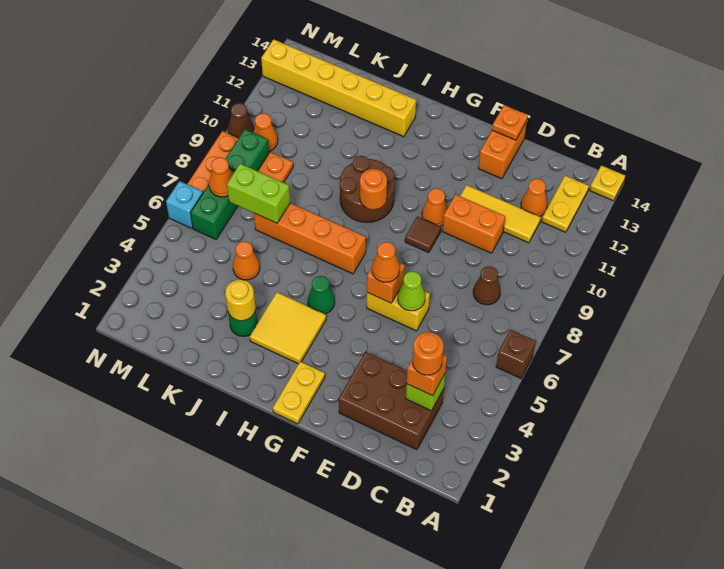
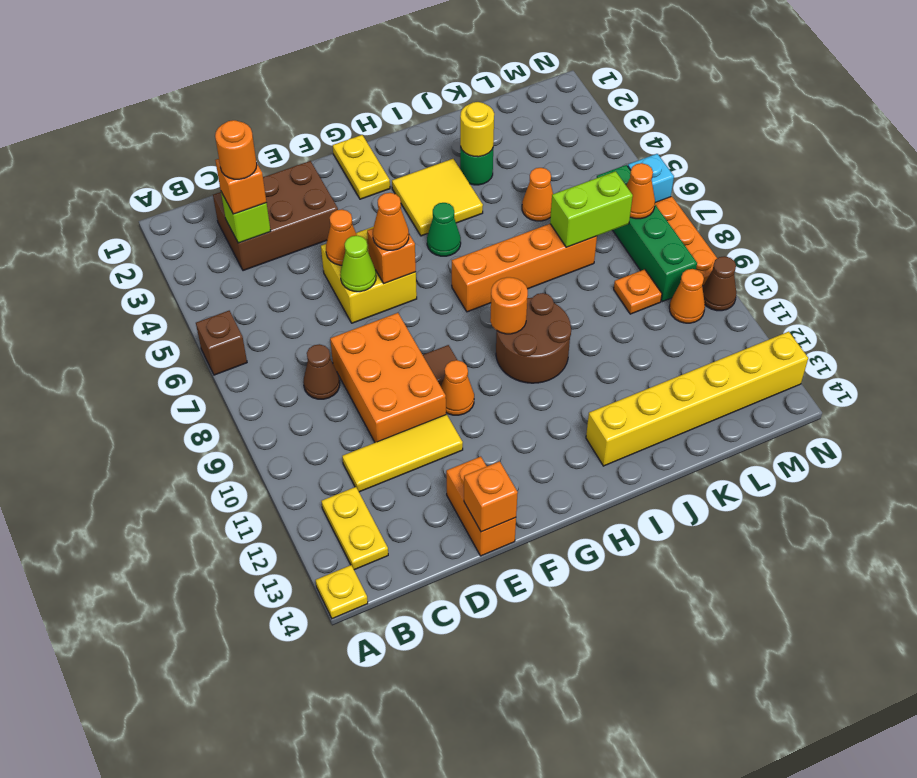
orange cone C12 level 1 -> orange cone E5 level 2
orange brick D10:E10 level 1 -> orange brick D8:E10 level 1
yellow brick E6:F6 level 1 -> yellow brick E5:F6 level 1
orange plate E14 level 2 -> orange brick E14 level 2

